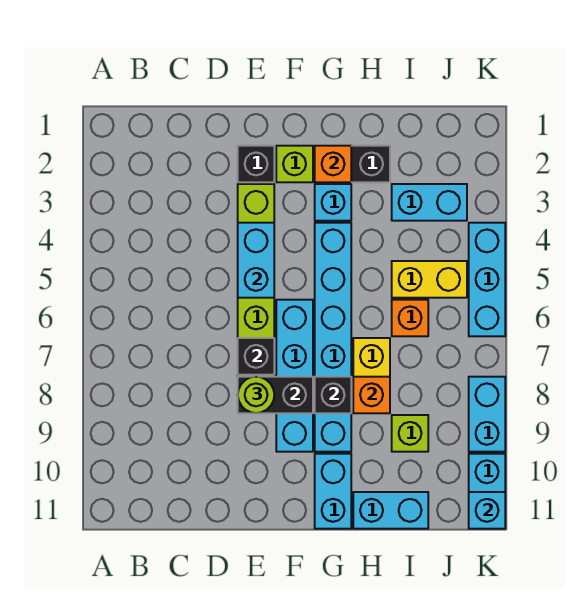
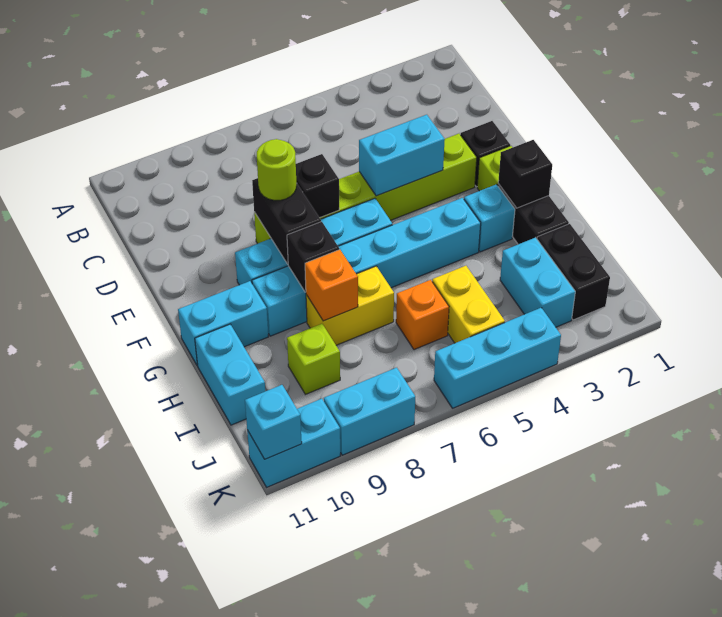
orange brick G2 level 2 -> black brick G2 level 2
none -> black brick I2:J2 level 1

